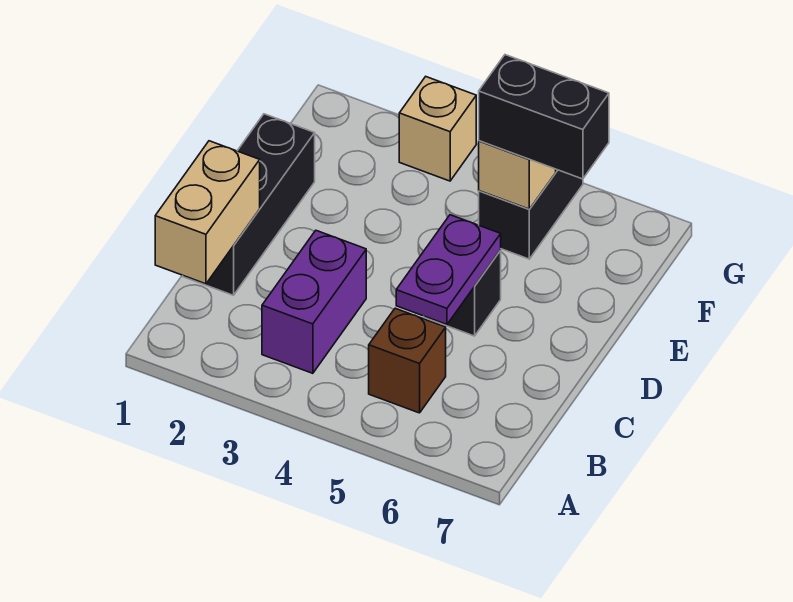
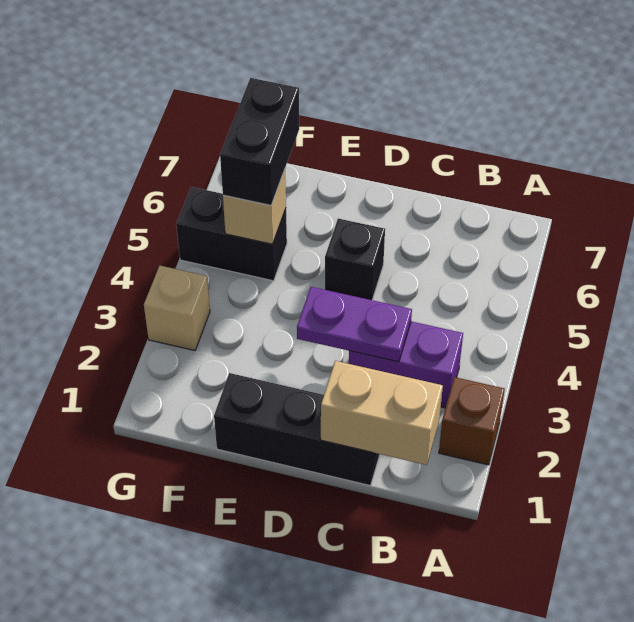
brown brick B5 level 1 -> brown brick A2 level 1
purple plate C5:D5 level 2 -> purple plate C3:D3 level 2

